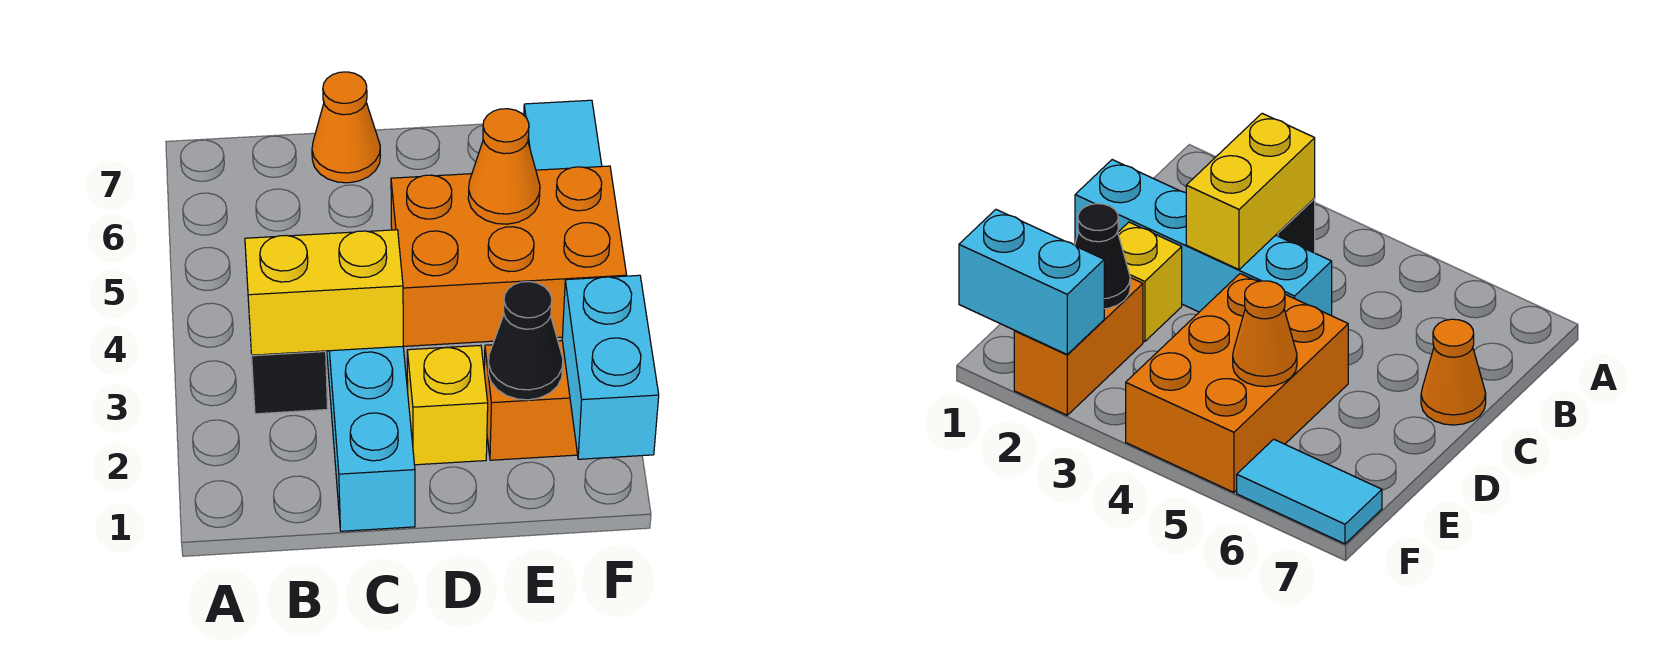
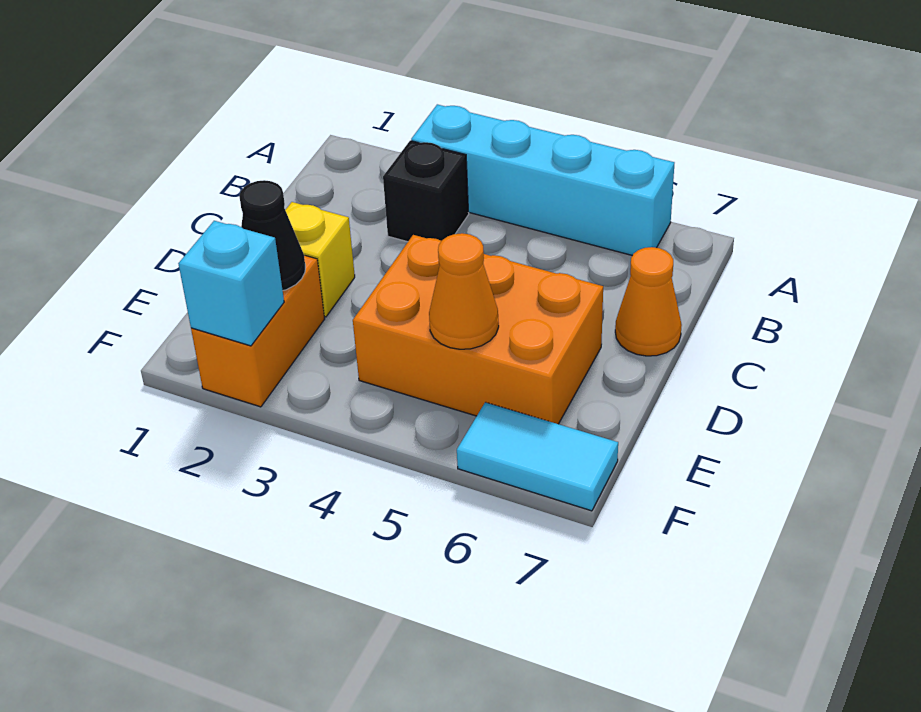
yellow brick B3:C3 level 2 -> none
cyan brick C1:C4 level 1 -> cyan brick A3:A6 level 1
orange brick D4:F5 level 1 -> orange brick D4:E6 level 1
cyan brick F1:F2 level 2 -> cyan brick F2 level 2

